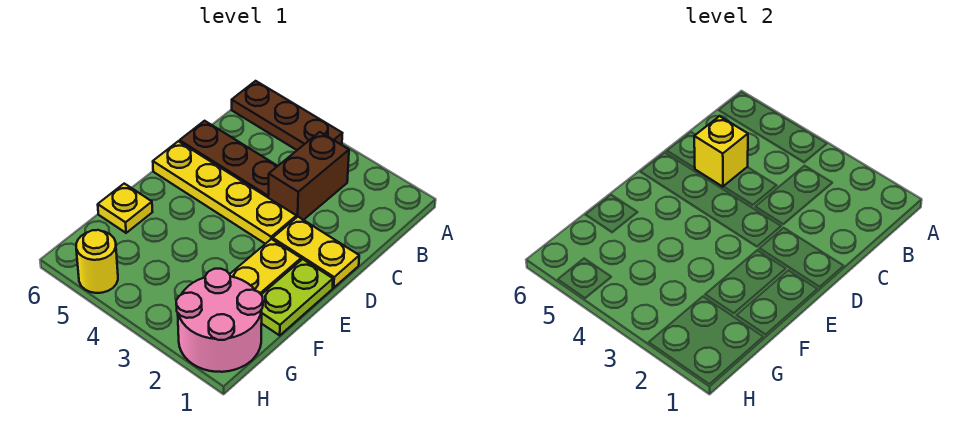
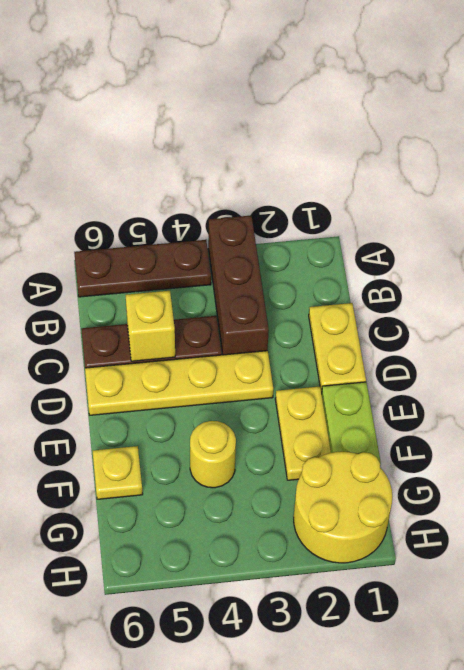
brown brick B3:C3 level 1 -> brown brick A3:C3 level 1
yellow plate D1:D2 level 1 -> yellow plate C1:D1 level 1
pink round brick G1:H2 level 1 -> yellow round brick G1:H2 level 1
yellow round brick H5 level 1 -> yellow round brick F4 level 1

